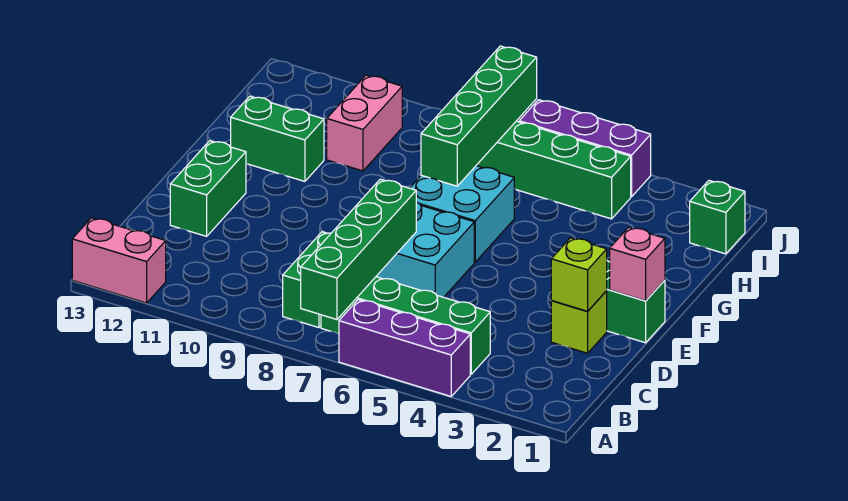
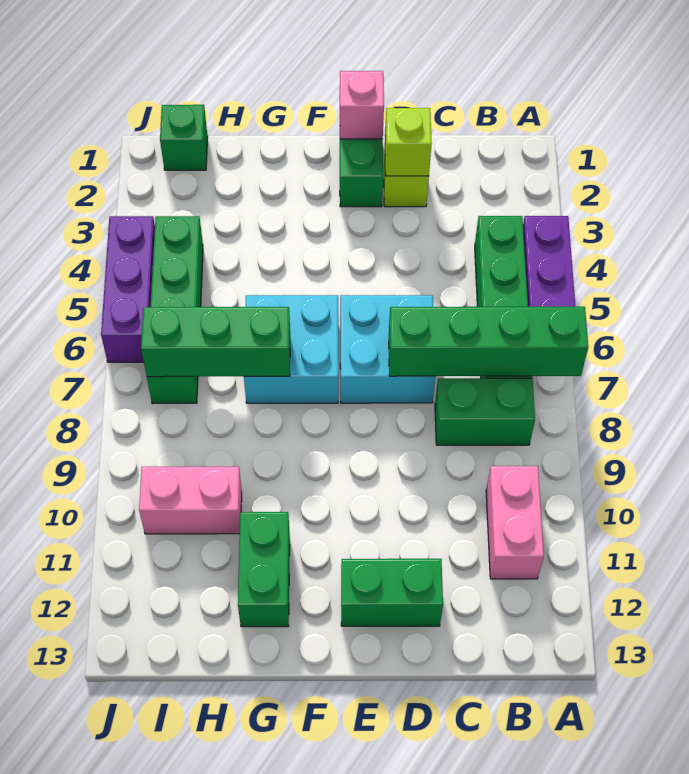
pink brick A12:A13 level 1 -> pink brick B10:B11 level 1
green brick G7:J7 level 2 -> green brick G7:I7 level 2

